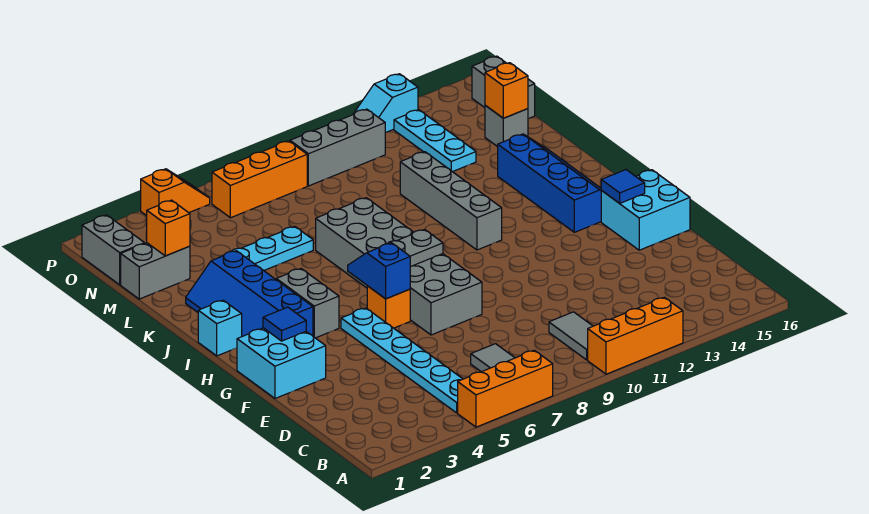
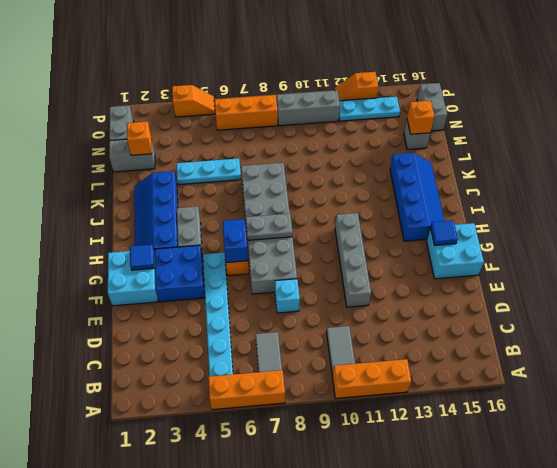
none -> blue brick F3:G4 level 1
cyan brick I1 level 1 -> cyan brick E8 level 1
grey brick I11:L11 level 1 -> grey brick E11:H11 level 1
cyan plate M13:O13 level 1 -> cyan plate O12:O14 level 1
cyan slope P12:P13 level 1 top 13 -> orange slope P12:P13 level 1 top 13

